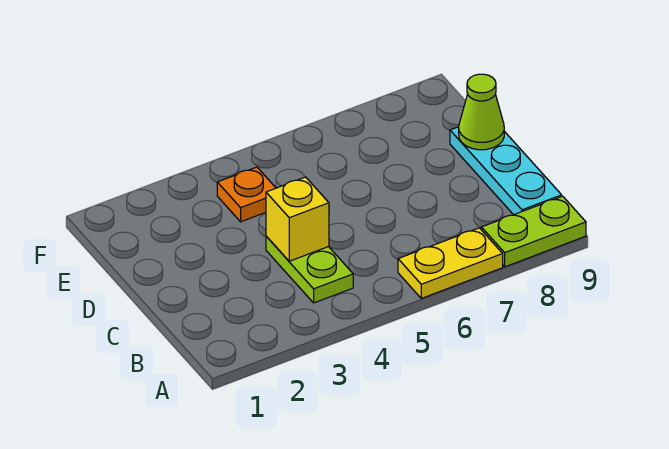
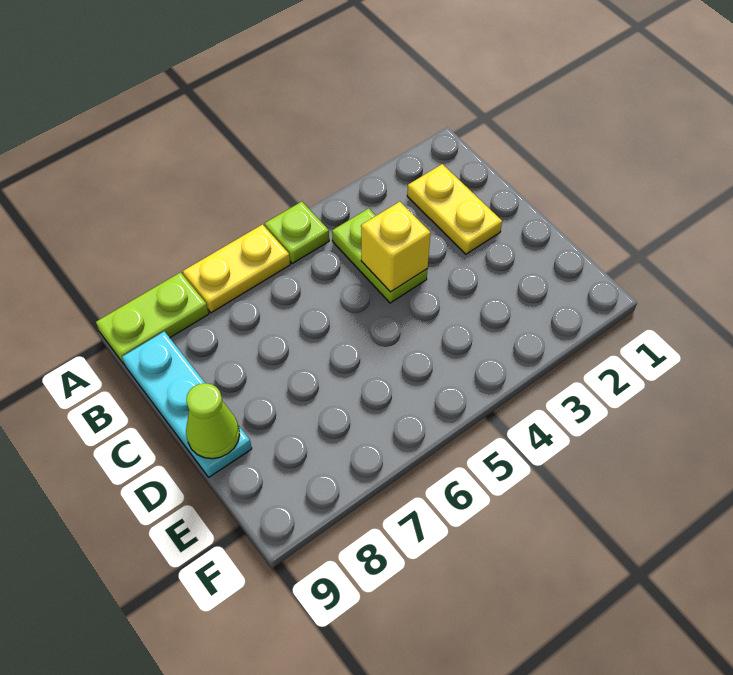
none -> lime plate A5 level 1
none -> yellow plate B2:C2 level 1
orange plate E4 level 1 -> none

